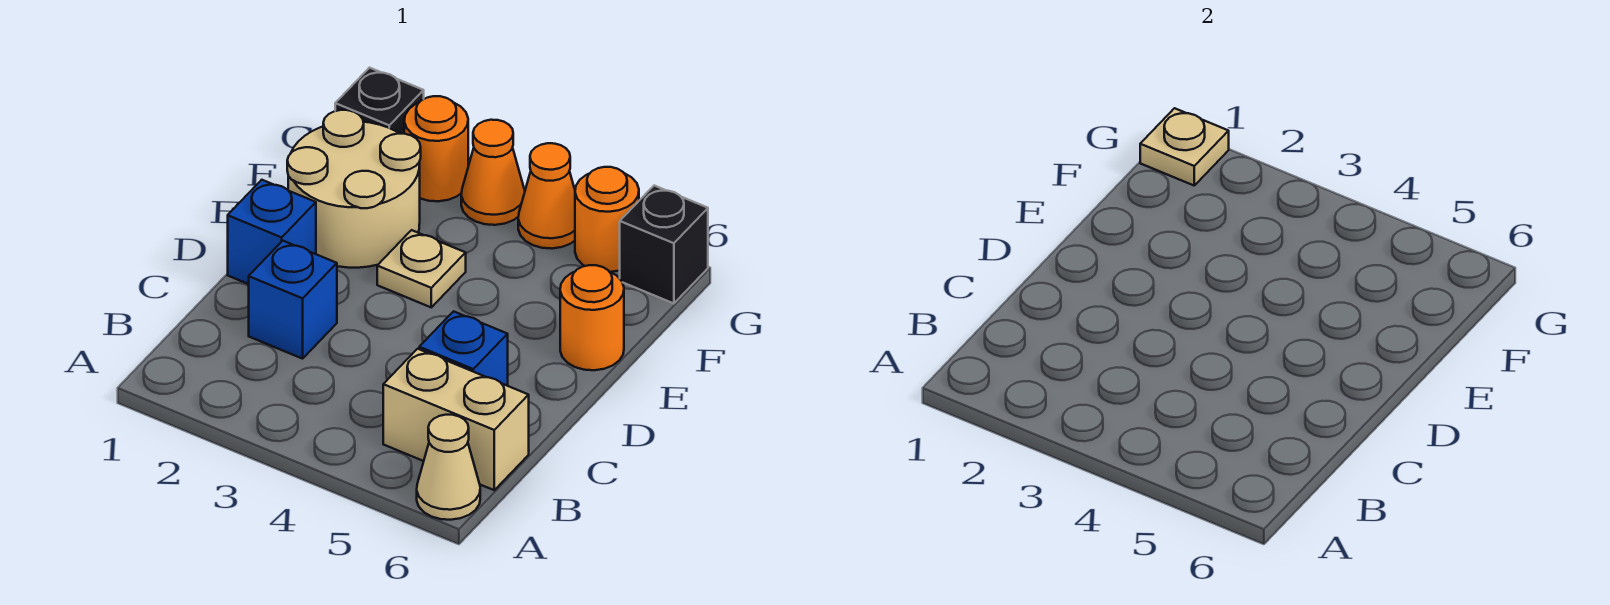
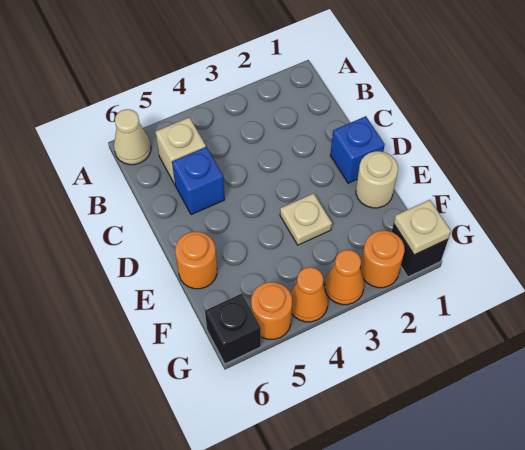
tan brick B5:B6 level 1 -> tan brick B5 level 1
blue brick C2 level 1 -> none
tan round brick E1:F2 level 1 -> tan round brick E1 level 1

